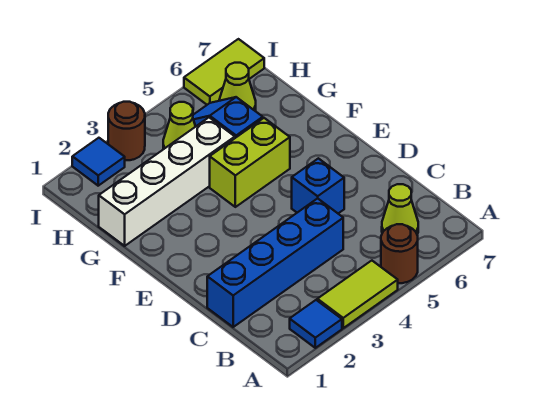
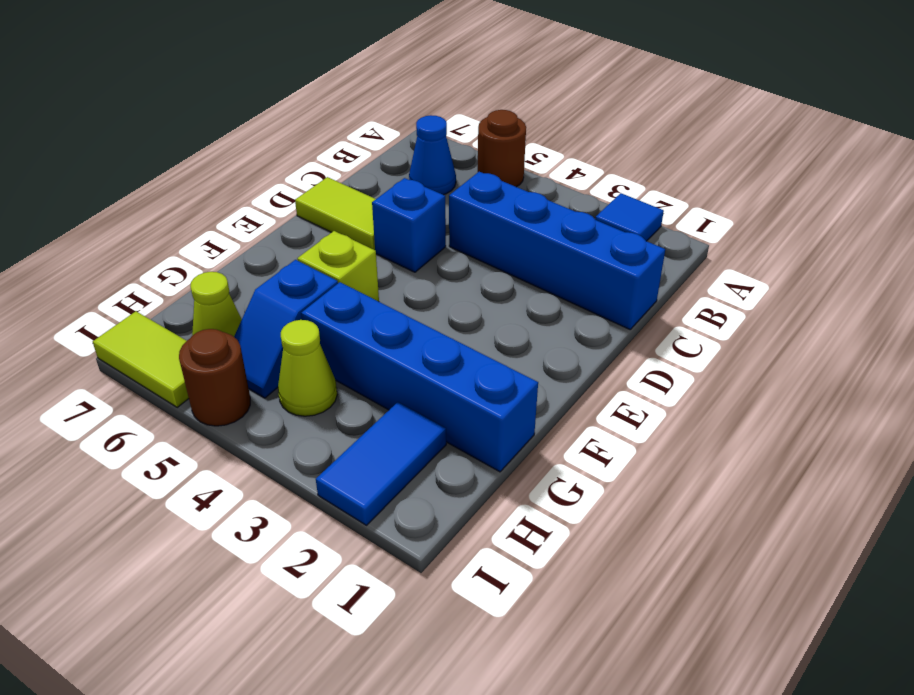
lime tile A3:A4 level 1 -> lime tile D6:D7 level 1
lime cone B6 level 1 -> blue cone B6 level 1
lime brick F4:F5 level 1 -> lime brick F5 level 1
white brick G1:G4 level 1 -> blue brick G1:G4 level 1
blue tile I2 level 1 -> blue tile H2:I2 level 1
brown round brick I3 level 1 -> brown round brick I5 level 1

